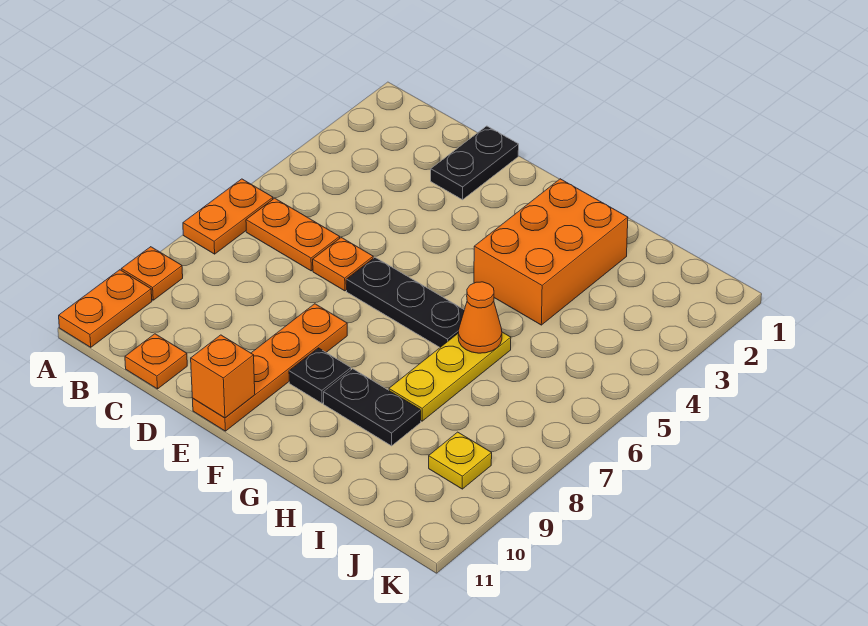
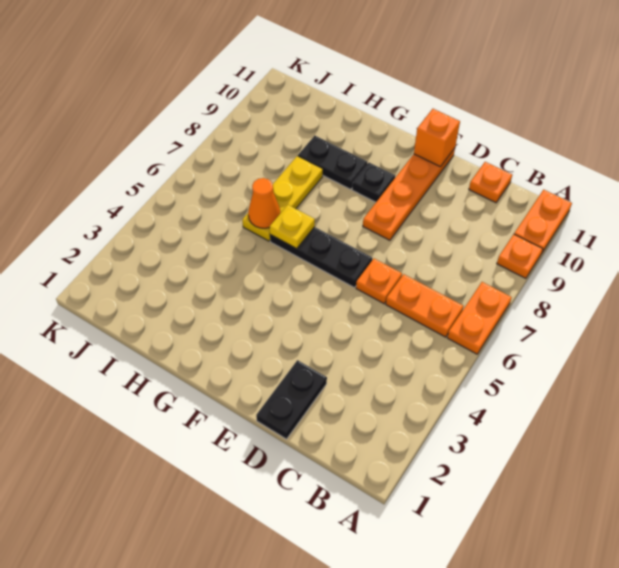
orange brick G2:H4 level 1 -> none
yellow plate J9 level 1 -> yellow plate G6 level 2

